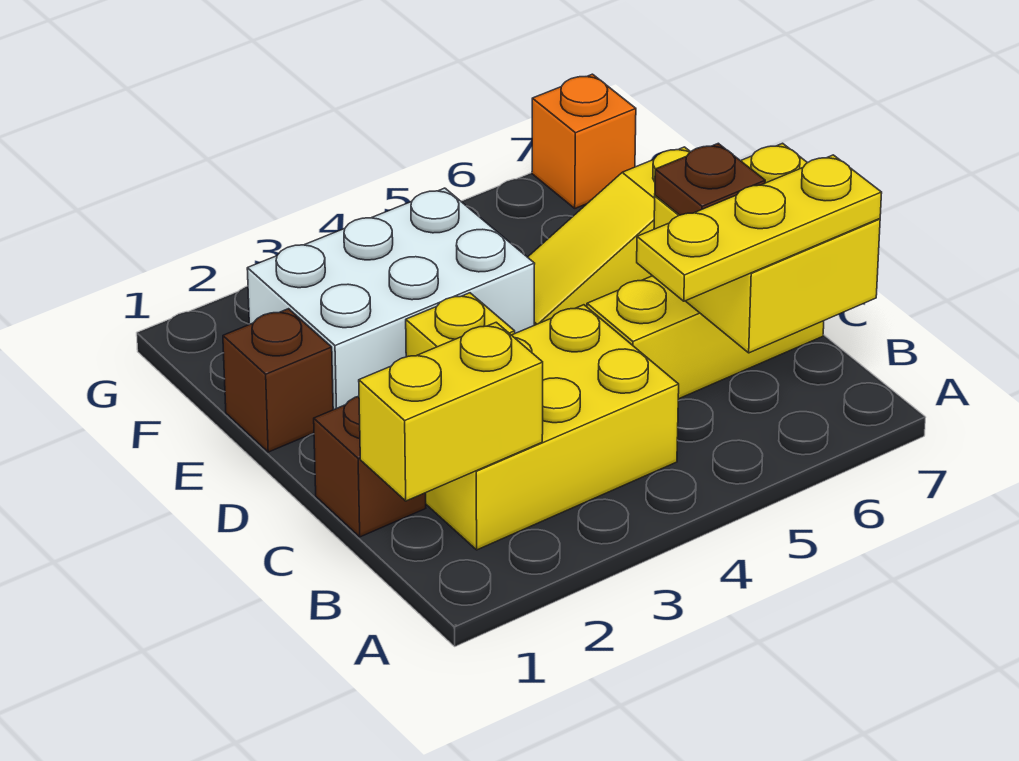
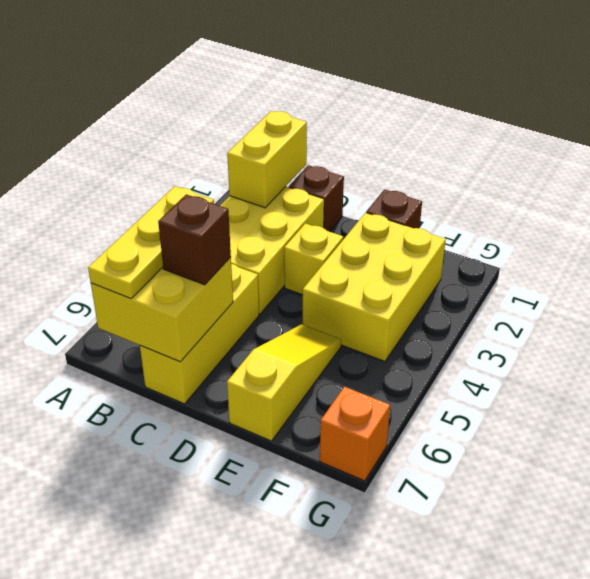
brown plate C6 level 3 -> brown brick C6 level 3
white brick E2:F4 level 1 -> yellow brick E2:F4 level 1

